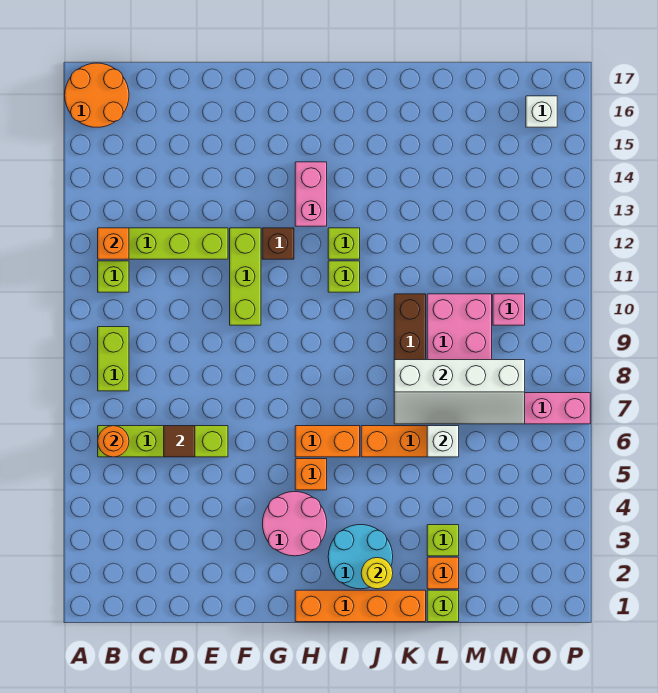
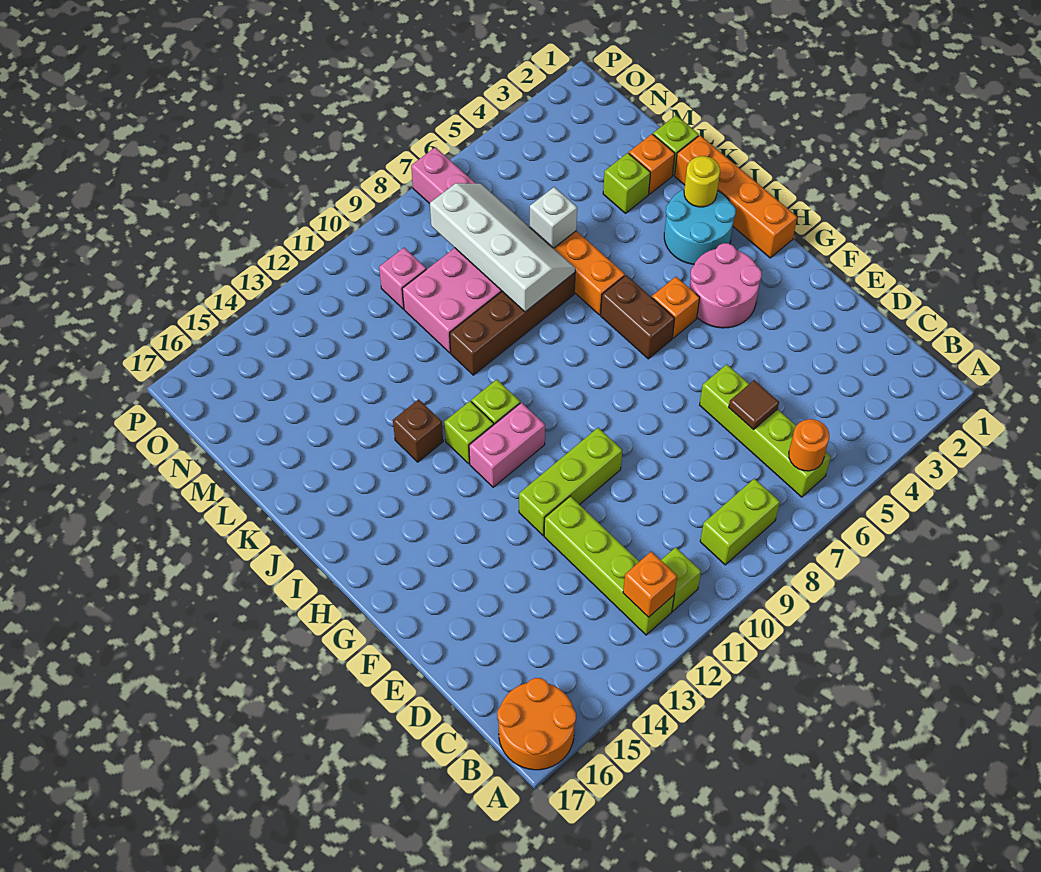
brown brick G12 level 1 -> brown brick J13 level 1
orange brick H6:I6 level 1 -> brown brick H6:I6 level 1
pink brick H13:H14 level 1 -> pink brick H11:H12 level 1
white brick O16 level 1 -> none

